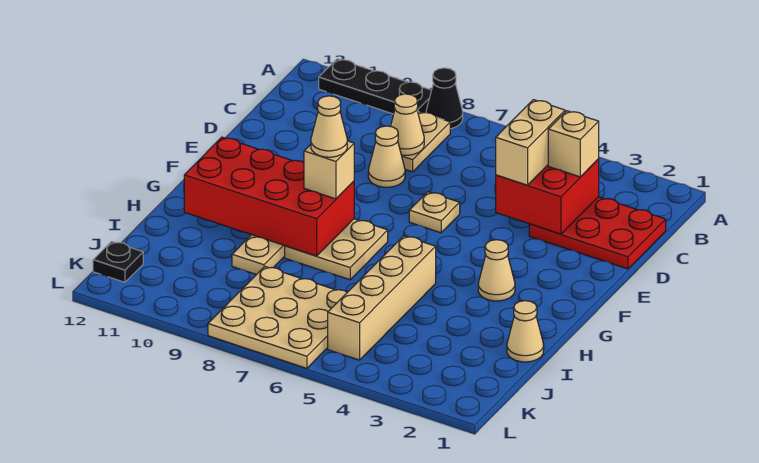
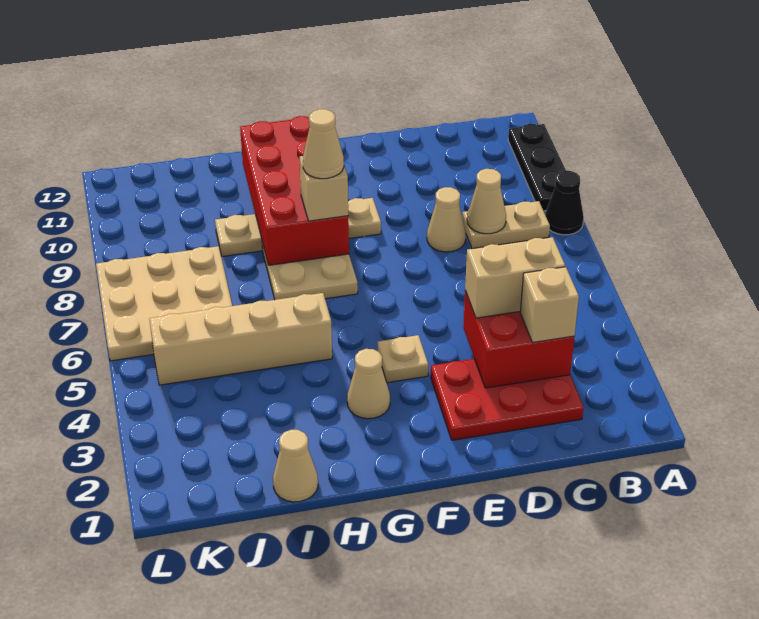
red plate C1:D3 level 1 -> red plate C2:E3 level 1
tan plate E6 level 1 -> tan plate F4 level 1
black plate K12 level 1 -> none

